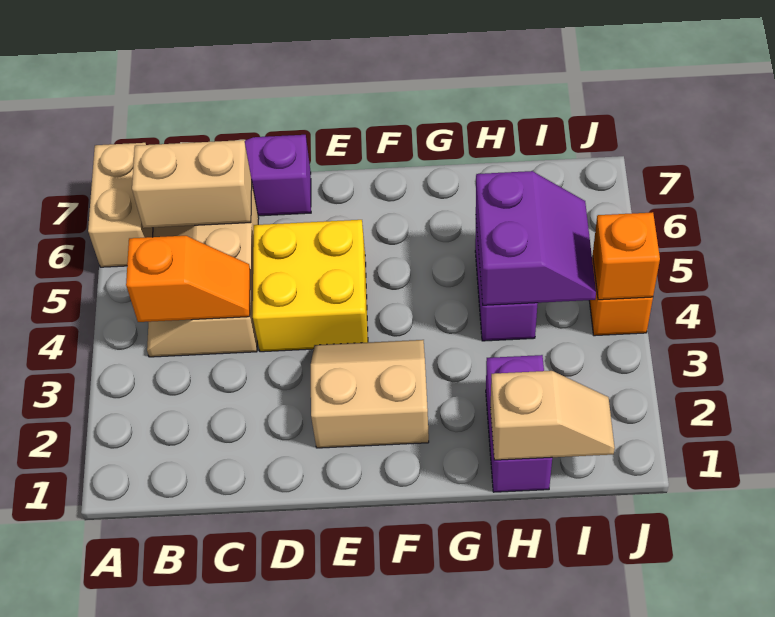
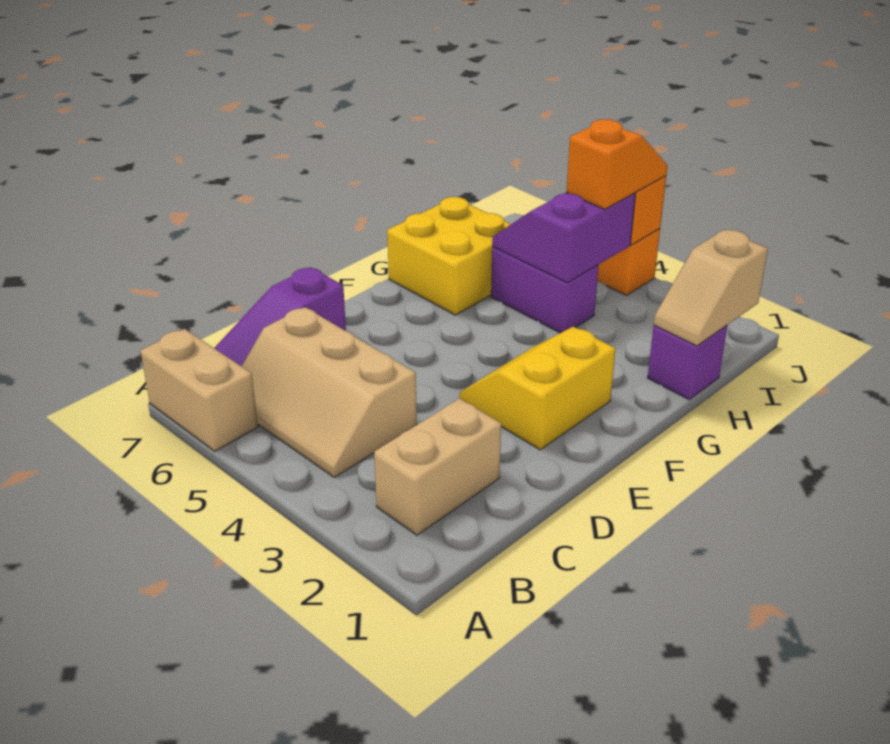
orange slope B4:C4 level 2 top B -> orange slope I4:J4 level 3 top I
tan brick B6:C6 level 2 -> tan brick B2:C2 level 1
yellow brick D4:E5 level 1 -> yellow brick G6:H7 level 1
tan slope E2:F3 level 1 top 2 -> yellow slope E2:F3 level 1 top 2
purple brick H1:H2 level 1 -> purple brick H1 level 1
tan slope H1:I1 level 2 top H -> tan slope H1:I1 level 2 top I
purple slope H4:I5 level 2 top H -> purple slope H4:I5 level 2 top 4

